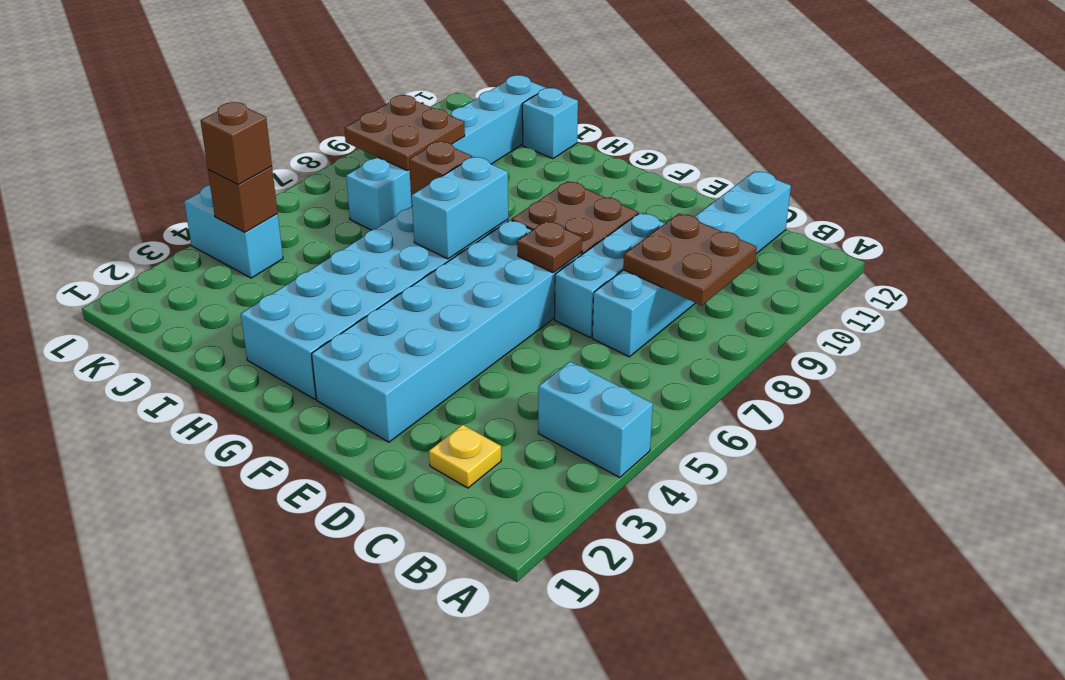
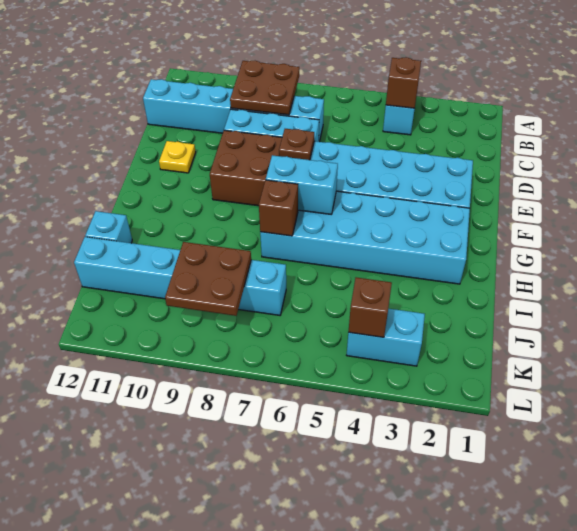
yellow plate C2 level 1 -> yellow plate E11 level 1
cyan brick K4:L4 level 1 -> cyan brick K3:K4 level 1
brown brick K4 level 3 -> brown brick B4 level 2

